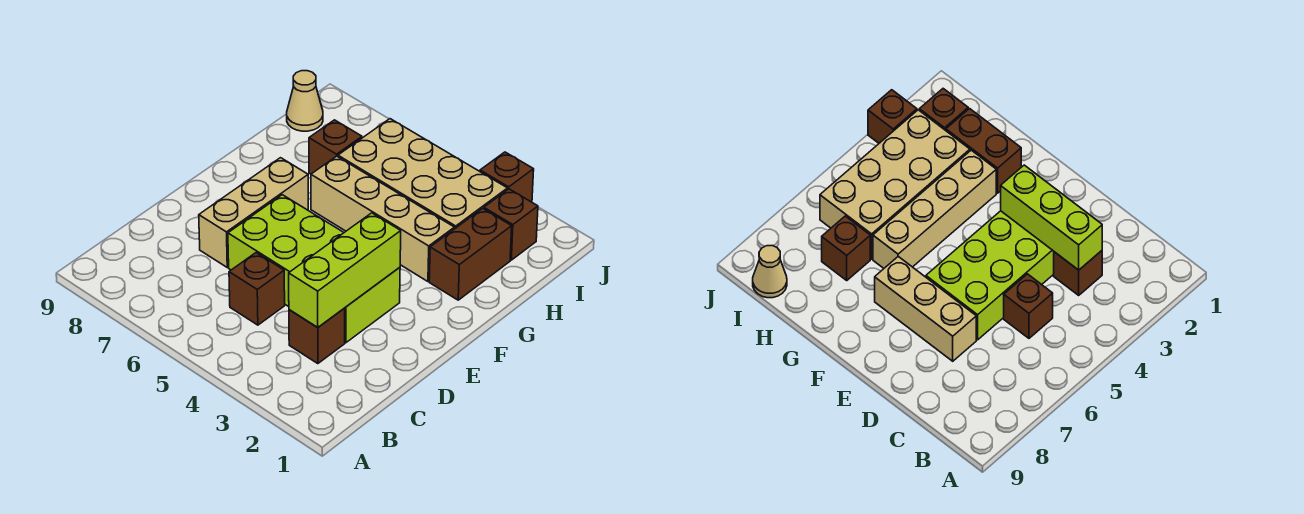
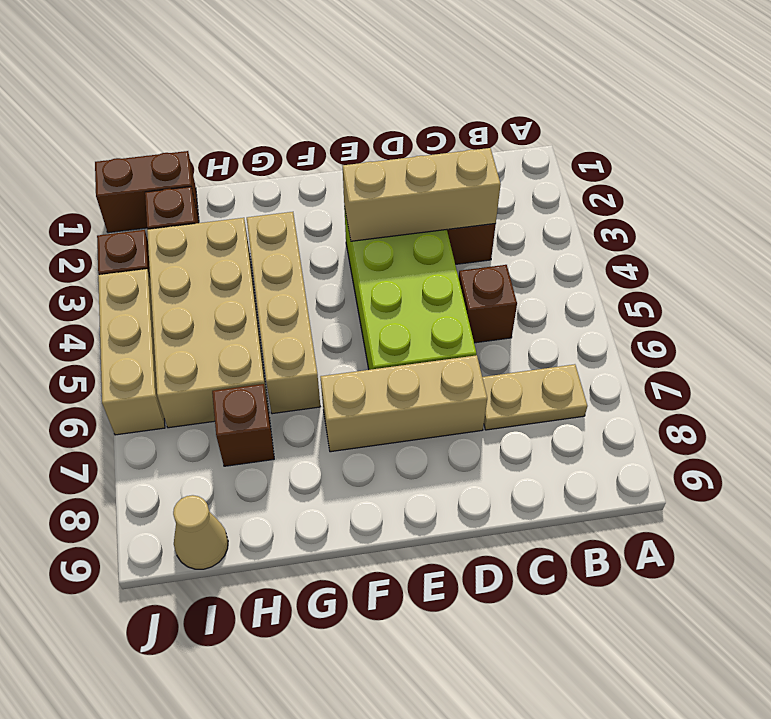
none -> tan plate B7:C7 level 1
lime brick C3:E3 level 2 -> tan brick C3:E3 level 2
brown brick G2:H2 level 1 -> brown brick I1:J1 level 1
none -> tan brick J4:J6 level 1

